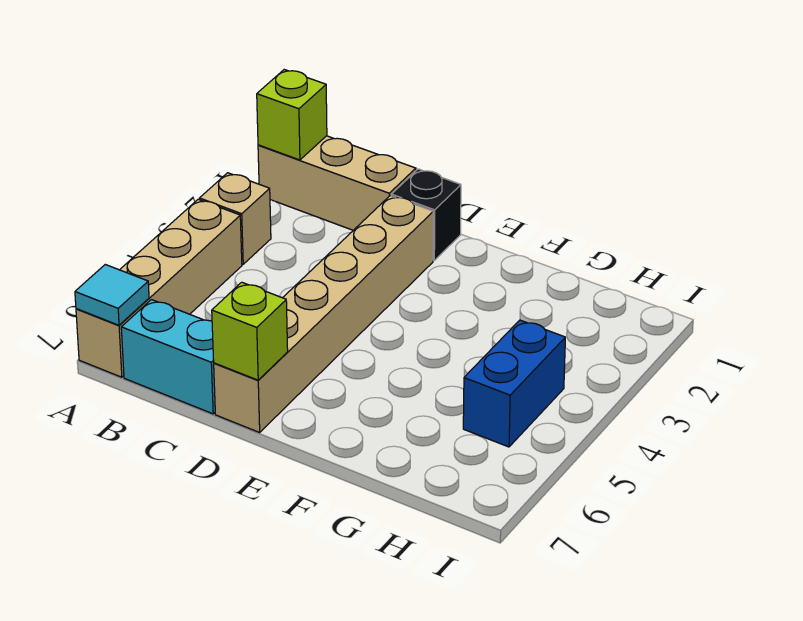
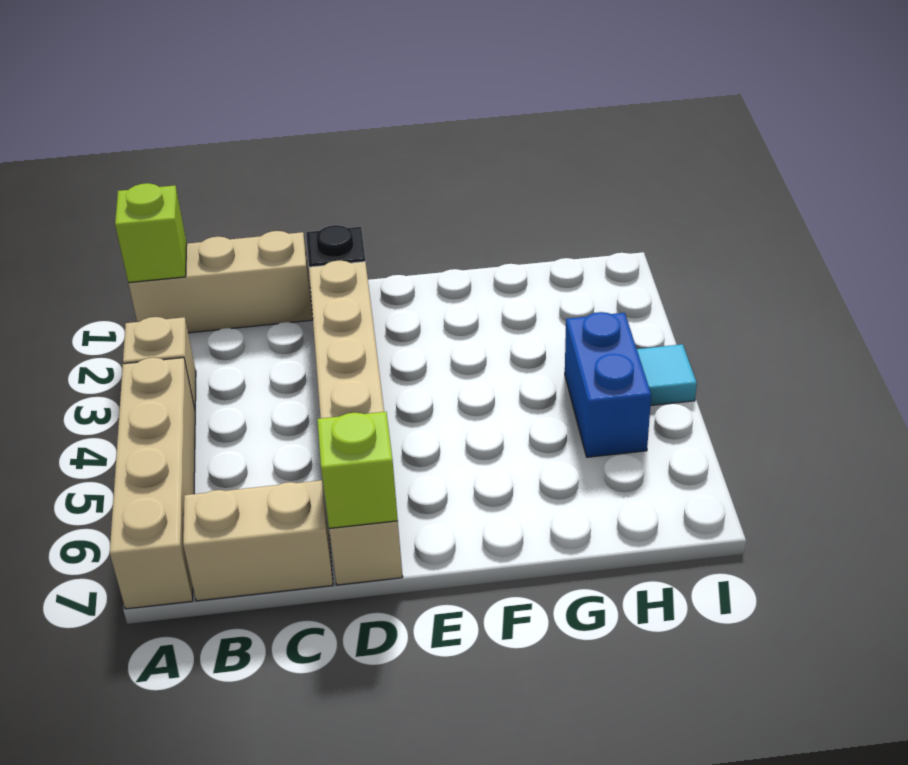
cyan tile A7 level 2 -> cyan tile I4 level 1
cyan brick B7:C7 level 1 -> tan brick B7:C7 level 1

